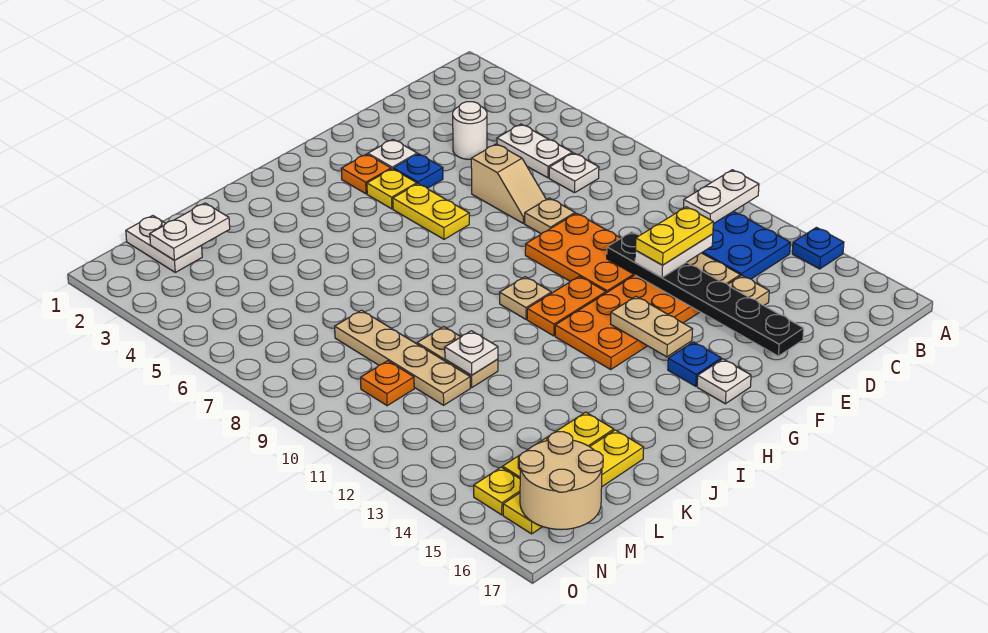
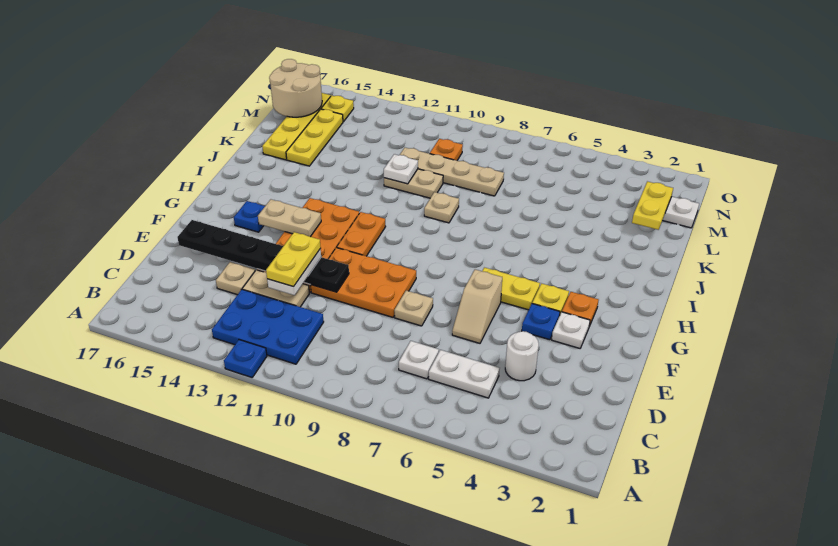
white plate A11:B11 level 2 -> none
blue plate A14 level 1 -> blue plate A12 level 1
tan slope E6:E7 level 1 top 6 -> tan slope E6:F6 level 1 top F
white plate G16 level 1 -> none
tan plate H10 level 1 -> tan plate J9 level 1
white plate L2:M2 level 2 -> yellow plate L2:M2 level 2

